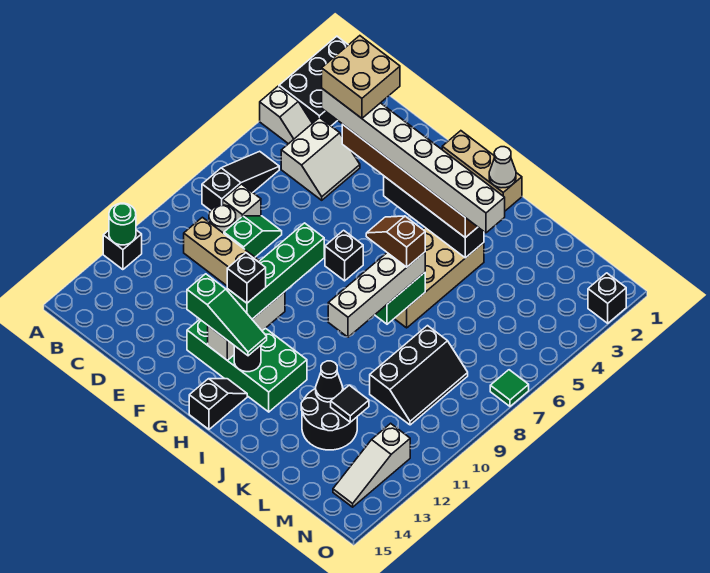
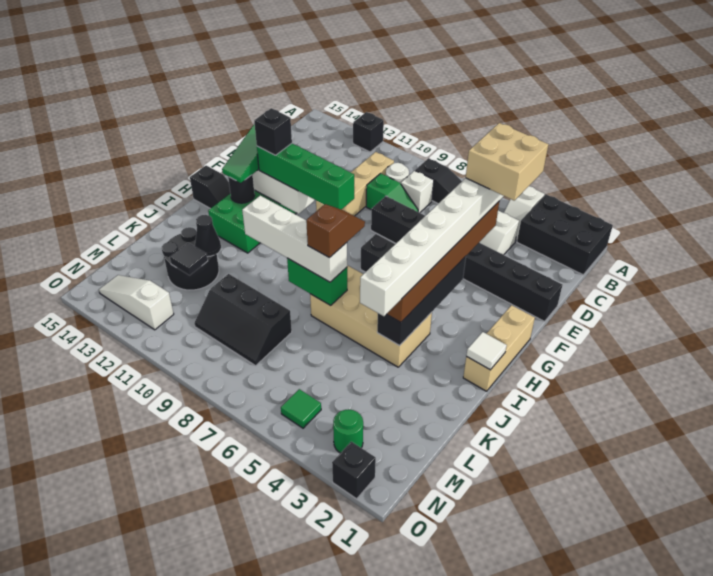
green round brick A12 level 2 -> green round brick N3 level 1
none -> black brick E1:E8 level 1
white cone I1 level 2 -> white tile I1 level 2
green tile O7 level 1 -> green tile N5 level 1

